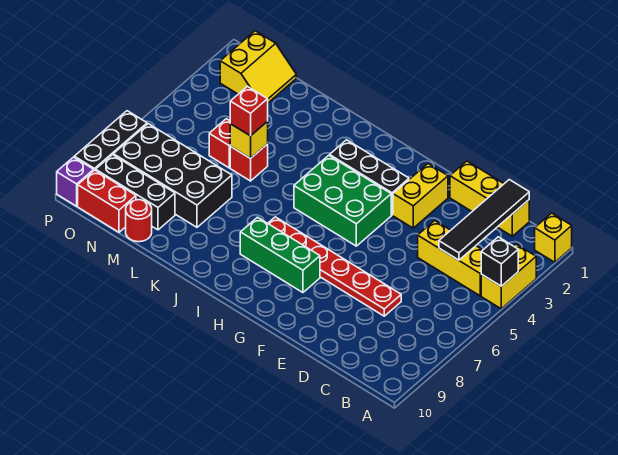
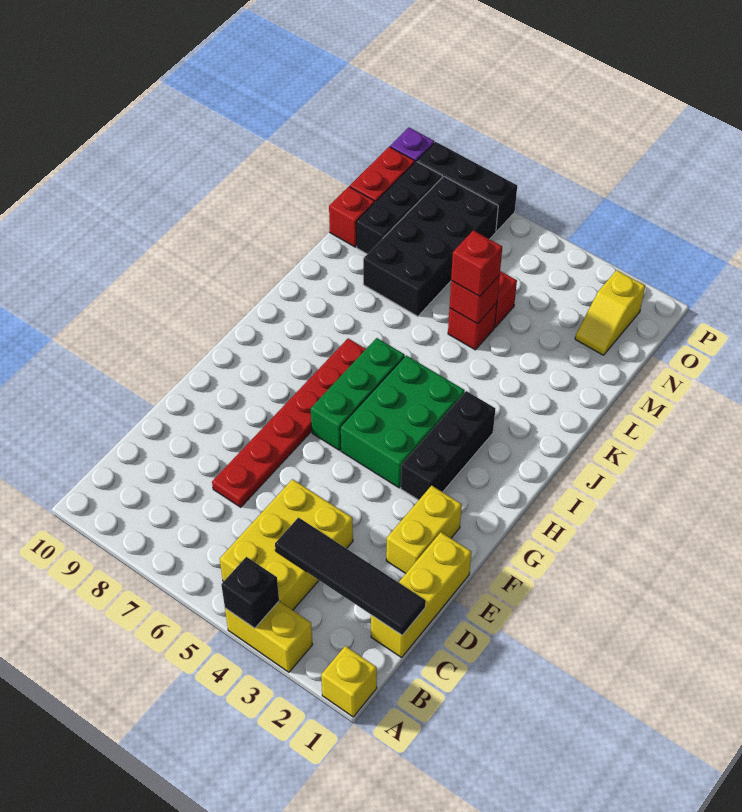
yellow brick B4:D4 level 1 -> yellow brick B4:D5 level 1
yellow brick F2:F3 level 1 -> yellow brick E2:F2 level 1
green brick G8:I8 level 1 -> green brick G6:I6 level 1
yellow brick L5 level 2 -> red brick L5 level 2
red round brick M10 level 1 -> red brick M10 level 1
yellow slope N1:O2 level 1 top O -> yellow slope N2:O2 level 1 top O

